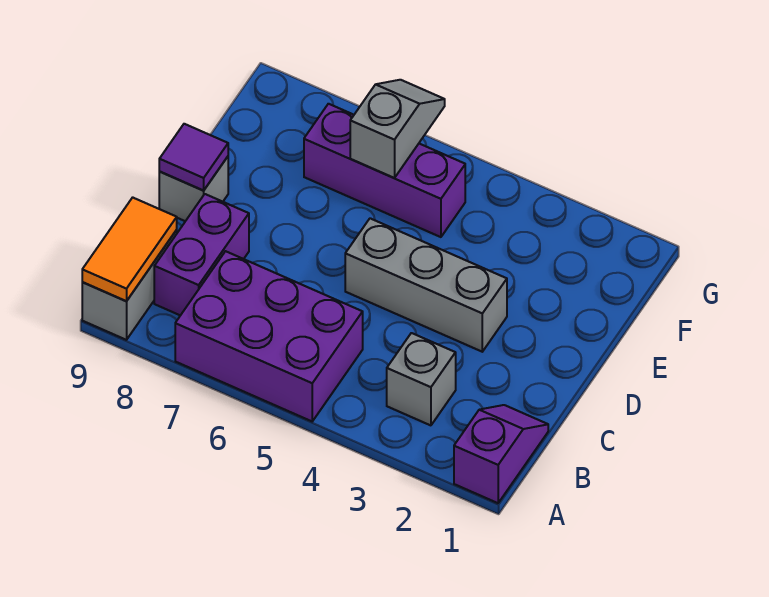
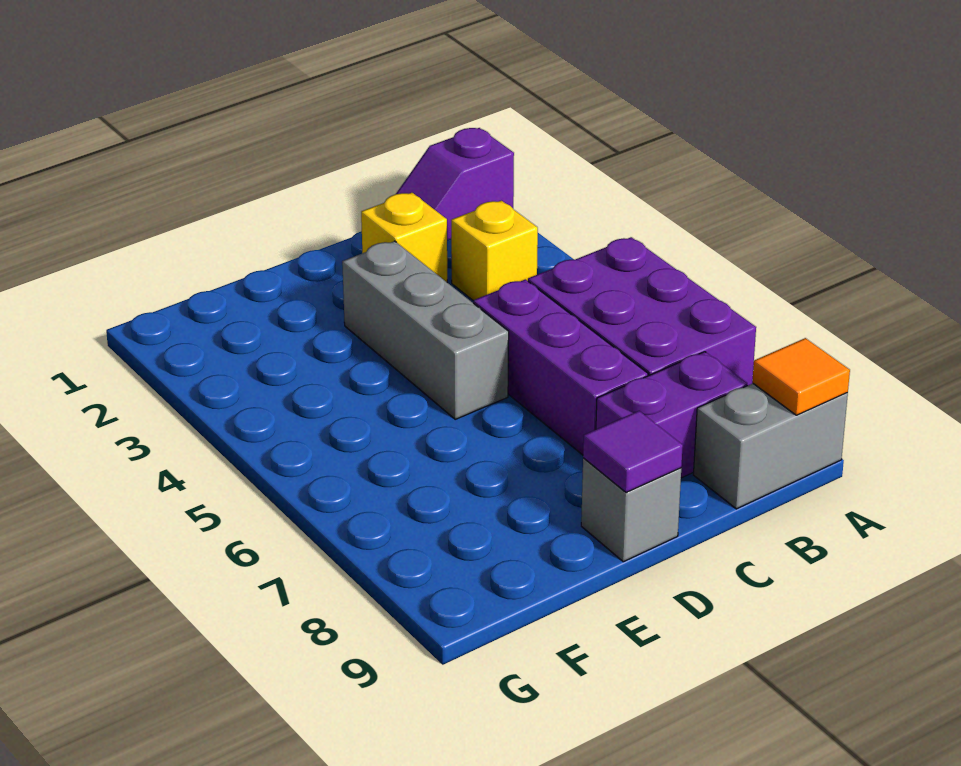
orange tile A9:B9 level 2 -> orange tile A9 level 2
grey brick B3 level 1 -> yellow brick B3 level 1
none -> yellow brick C2 level 1
purple brick F5:F7 level 1 -> purple brick C5:C7 level 1
grey slope F6:G6 level 2 top F -> none

